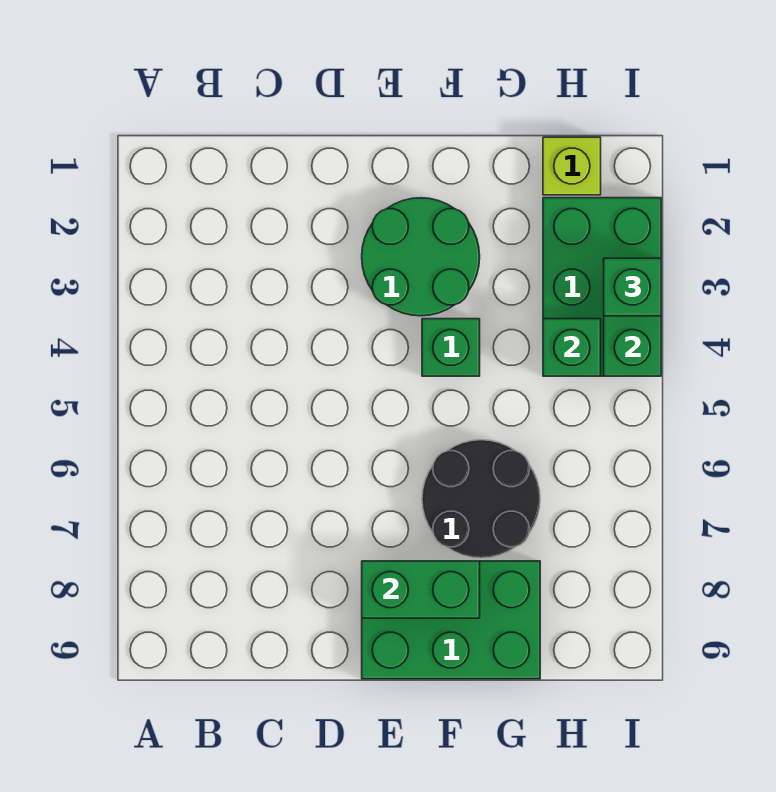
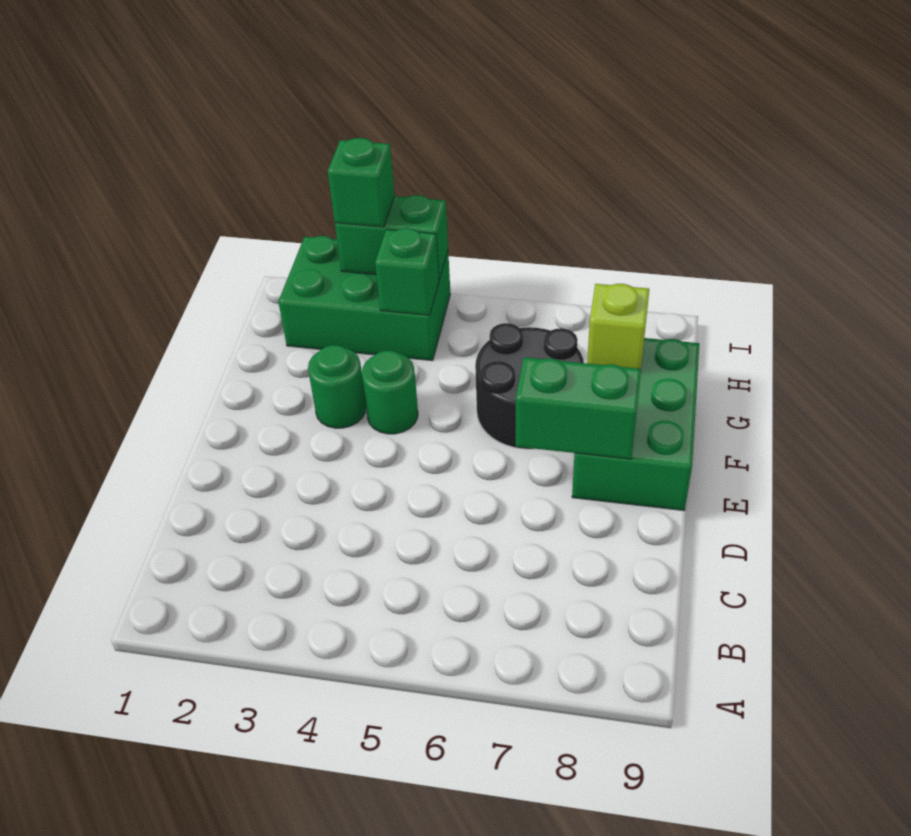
green round brick E2:F3 level 1 -> green round brick F3 level 1
green brick E8:F8 level 2 -> green brick E7:E8 level 2
green brick F4 level 1 -> green round brick F4 level 1
lime brick H1 level 1 -> lime brick G8 level 2

